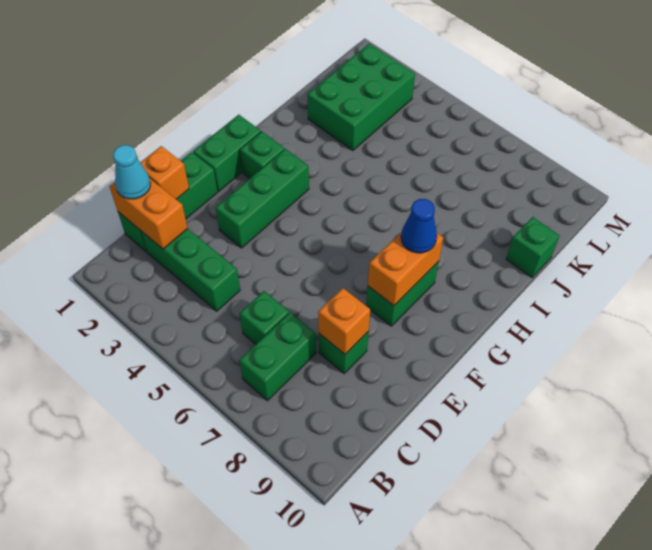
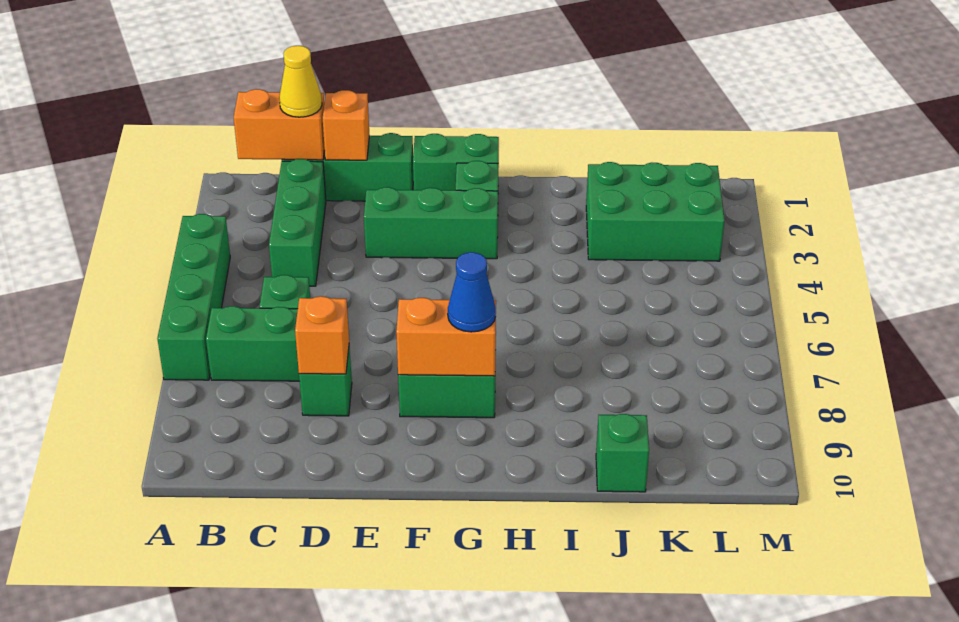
none -> green brick A4:A7 level 1
orange brick C1:C2 level 2 -> orange brick B1:C1 level 2
cyan cone C1 level 3 -> yellow cone C1 level 3

